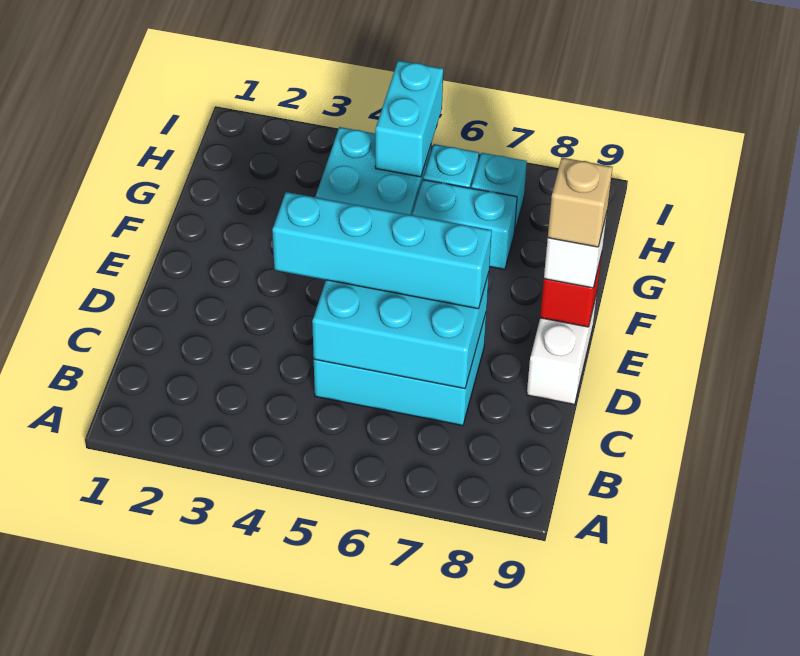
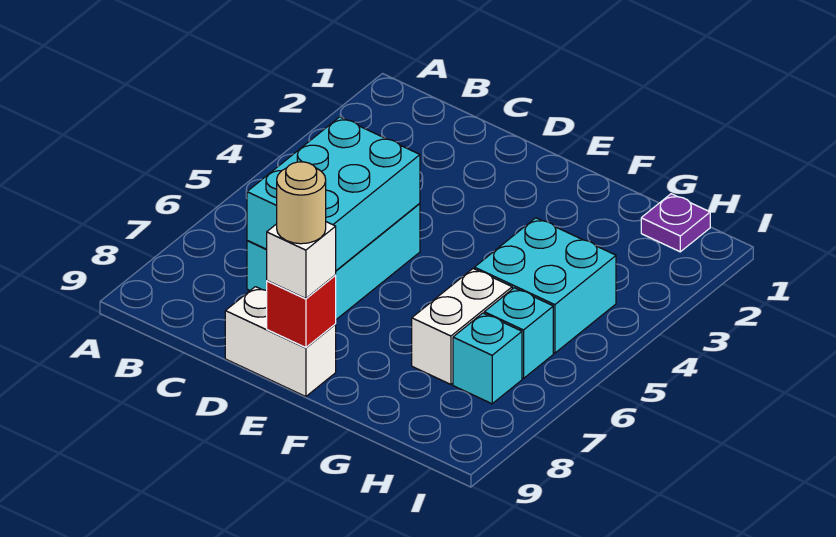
cyan brick D4:D7 level 3 -> none
tan brick E9 level 4 -> tan round brick E9 level 4
cyan brick G6:G7 level 1 -> white brick G6:G7 level 1
none -> purple plate H1 level 1
cyan brick H5:I5 level 2 -> none

